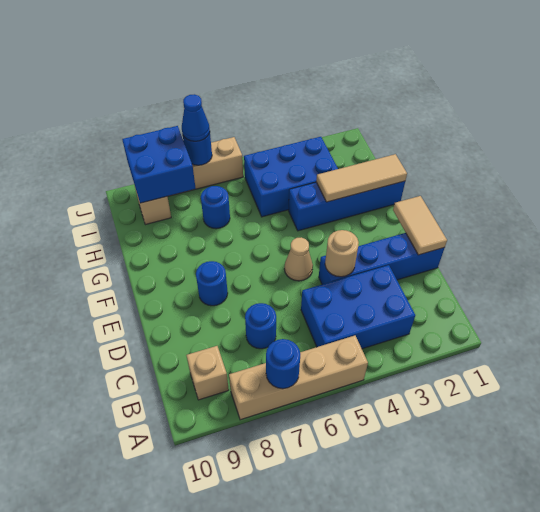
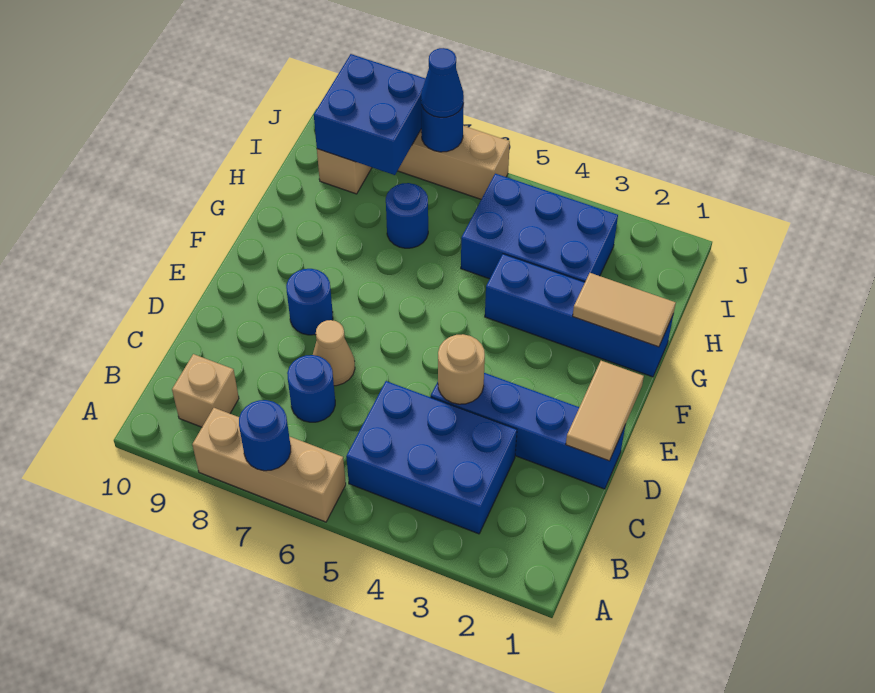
tan brick A5:A8 level 1 -> tan brick A6:A8 level 1
tan cone E5 level 1 -> tan cone D7 level 1
tan tile G1:G3 level 2 -> tan tile G1:G2 level 2

